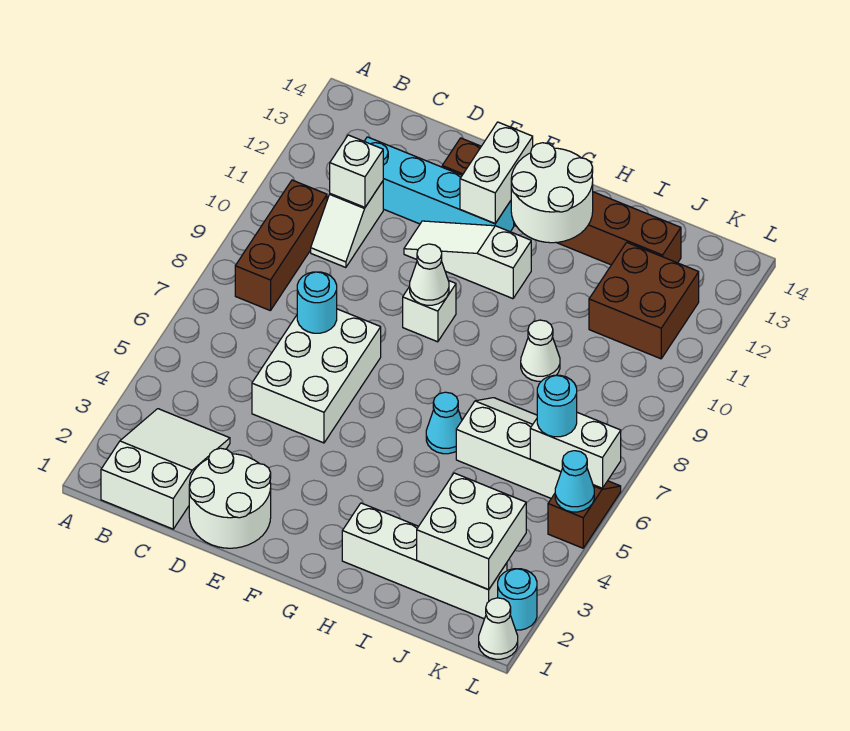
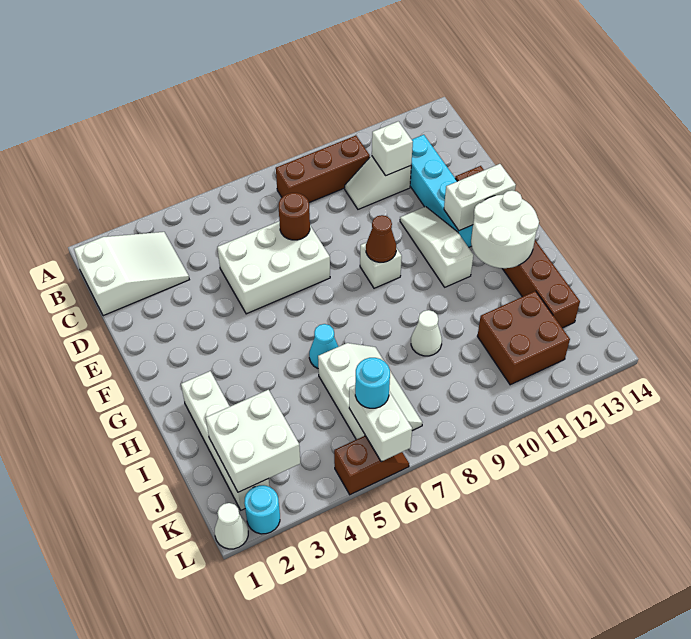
white round brick D1:E2 level 1 -> none
cyan round brick D7 level 2 -> brown round brick D7 level 2
white cone F9 level 2 -> brown cone F9 level 2
cyan cone L5 level 2 -> none

